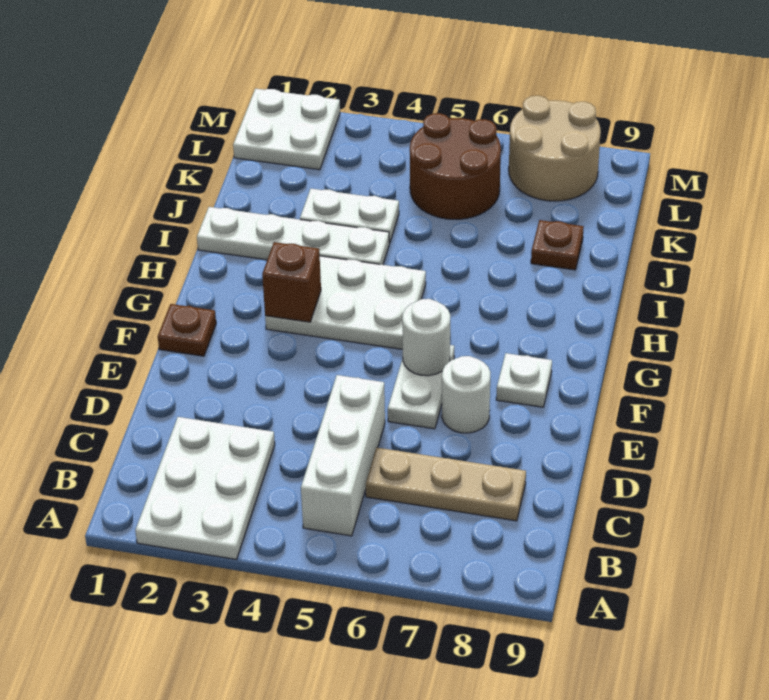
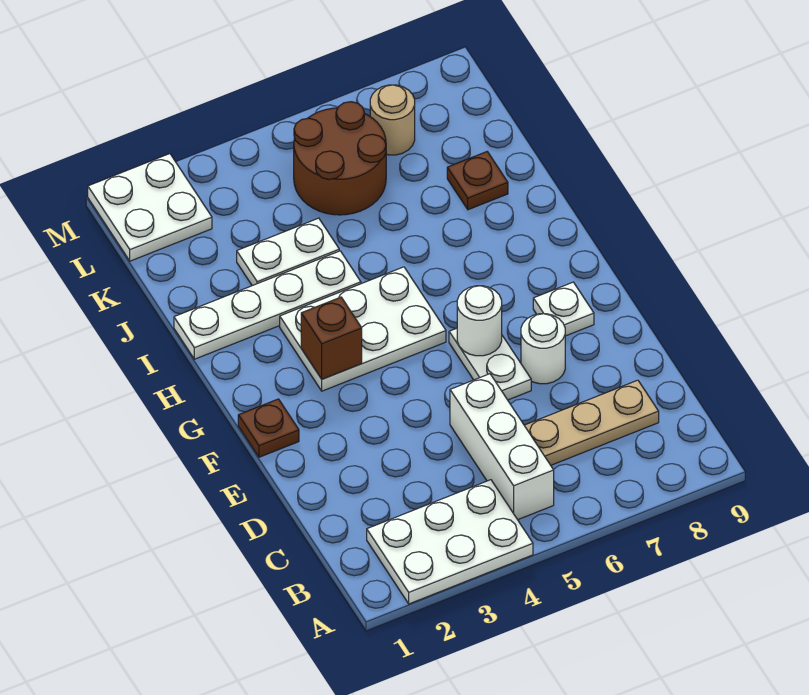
white plate A2:C3 level 1 -> white plate A2:B4 level 1
tan round brick L7:M8 level 1 -> tan round brick L7 level 1

